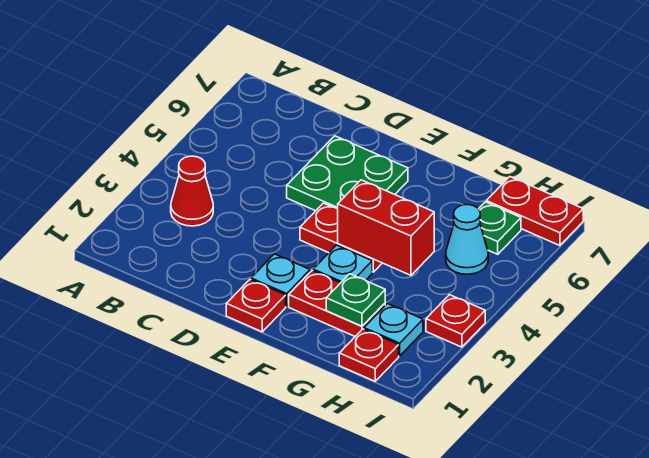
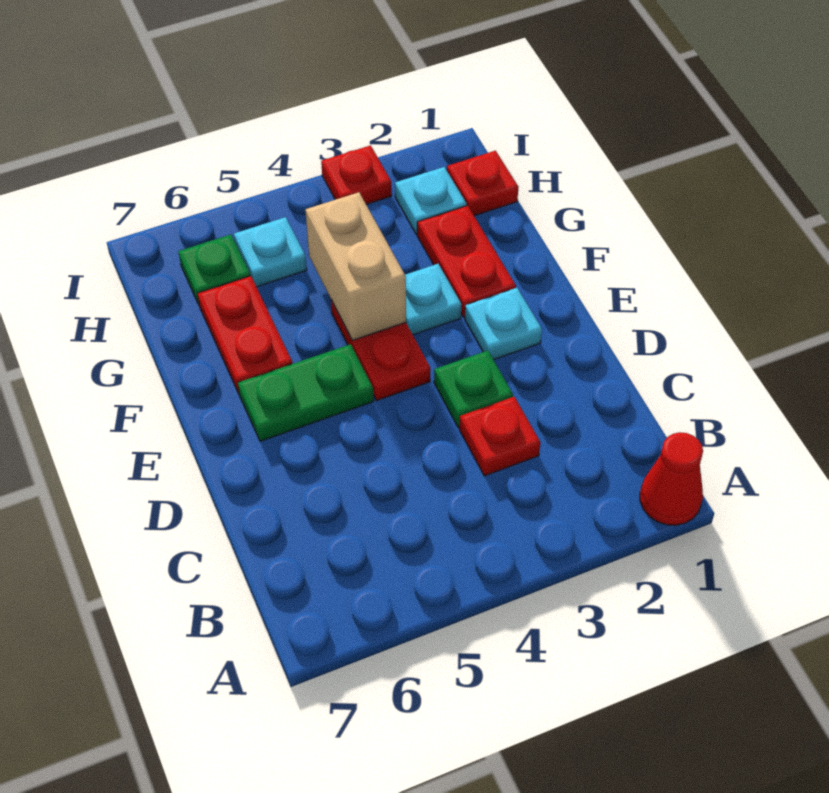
red cone B3 level 1 -> red cone A1 level 1
green plate D5:E6 level 1 -> green plate E5:E6 level 1
red plate E1 level 1 -> red plate C3 level 1
red brick F4:G4 level 2 -> tan brick F4:G4 level 2
green plate G2 level 2 -> green plate D3 level 1
cyan cone H5 level 1 -> cyan plate H5 level 1
red plate H7:I7 level 1 -> red plate F6:G6 level 1

